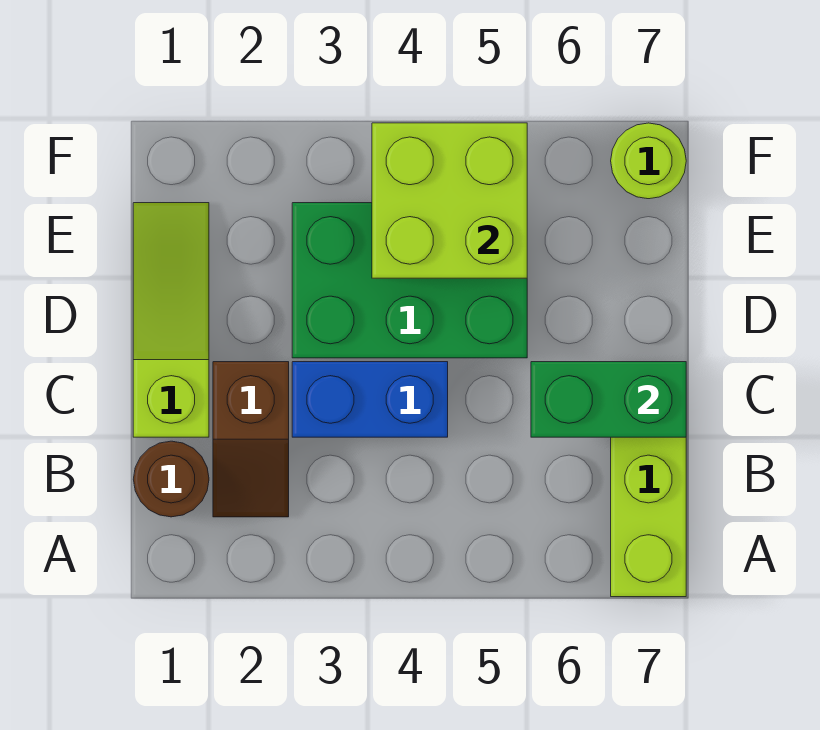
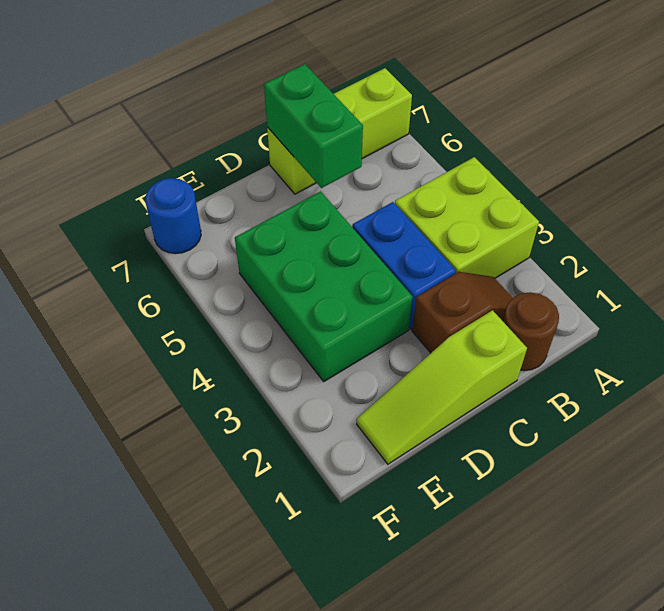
lime brick E4:F5 level 2 -> lime brick A3:B4 level 1
lime round brick F7 level 1 -> blue round brick F7 level 1

